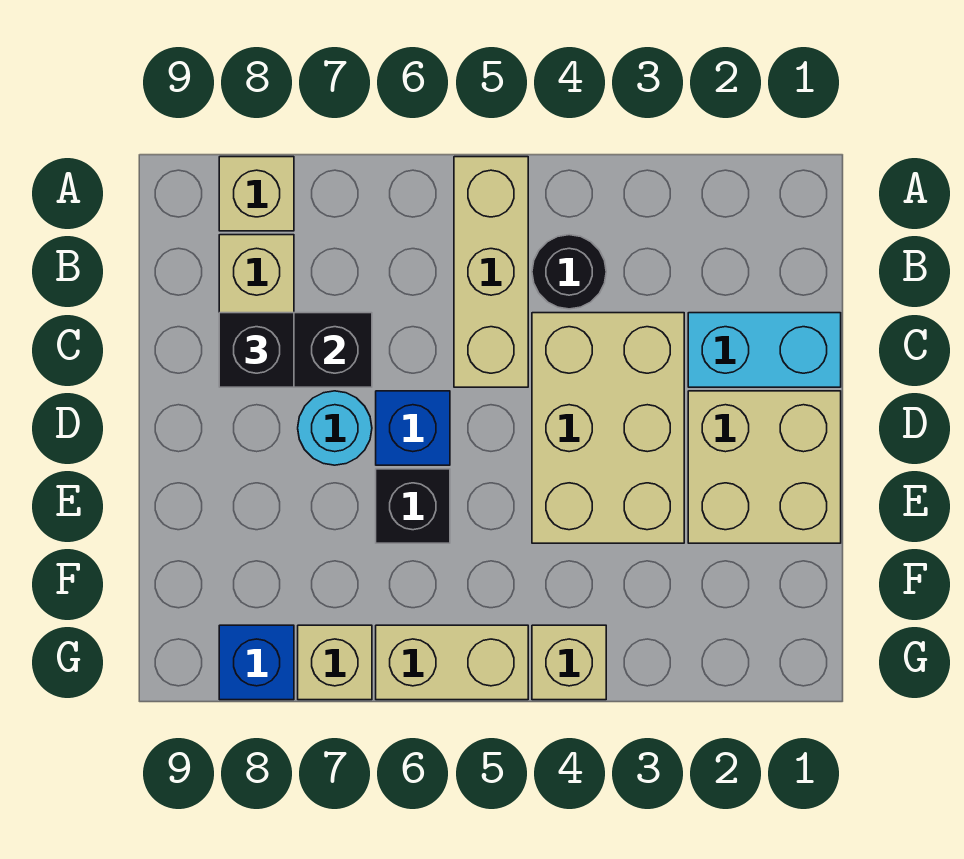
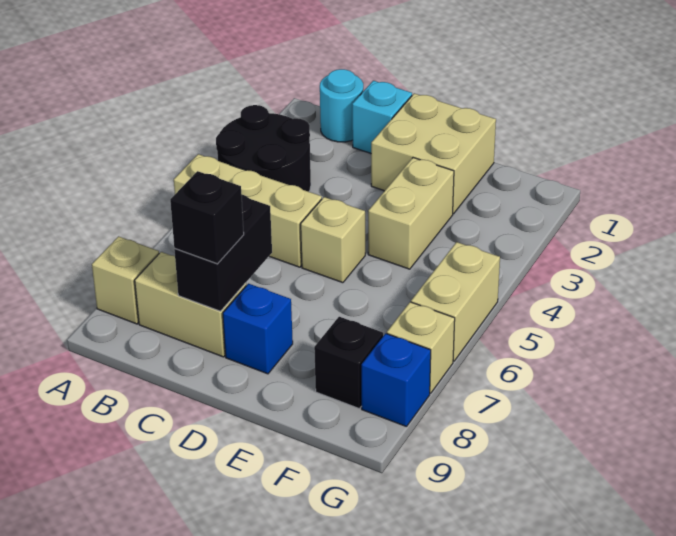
black round brick B4 level 1 -> black round brick A3:B4 level 1
cyan brick C1:C2 level 1 -> cyan brick C1 level 1
tan brick C3:E4 level 1 -> tan brick E3:E4 level 1
blue brick D6 level 1 -> blue brick D8 level 1
cyan round brick D7 level 1 -> cyan round brick B1 level 1
black brick E6 level 1 -> black brick F8 level 1
tan brick G4 level 1 -> tan brick D5 level 1

